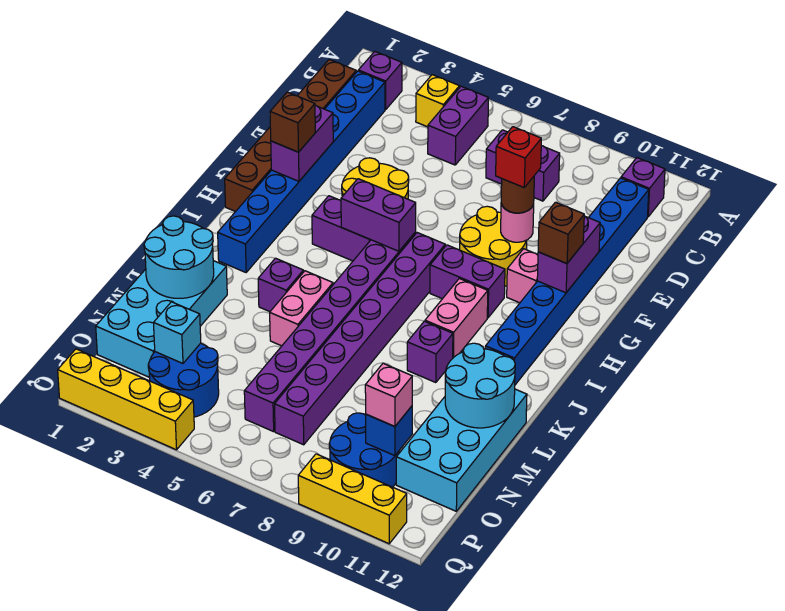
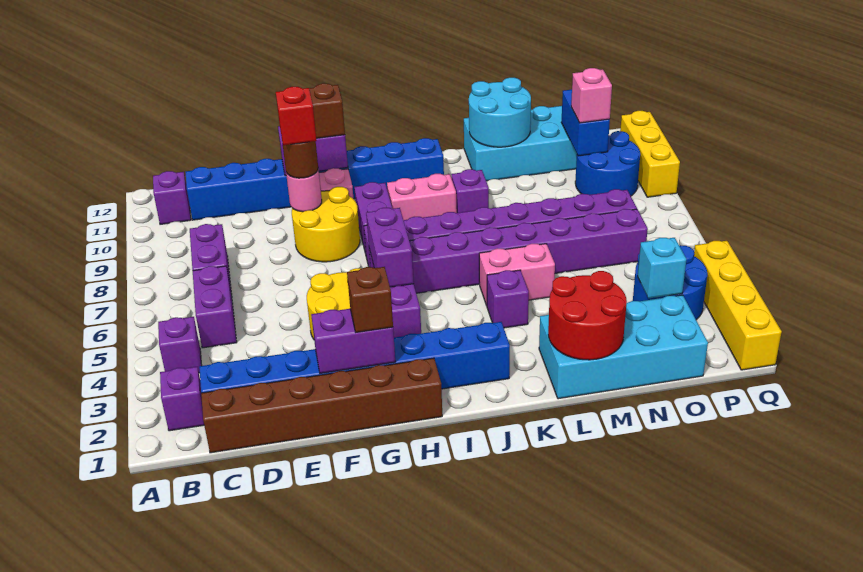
yellow brick B4 level 1 -> purple brick B4 level 1
purple brick B5:C5 level 1 -> purple brick C5:C6 level 1
cyan round brick L1:M2 level 2 -> red round brick L1:M2 level 2
blue brick O10 level 2 -> blue brick O10:O11 level 2

